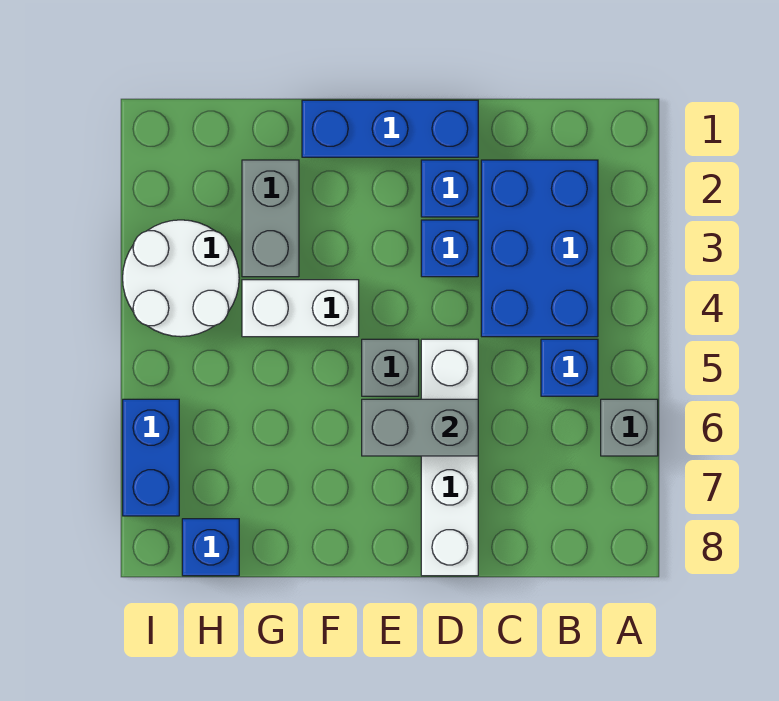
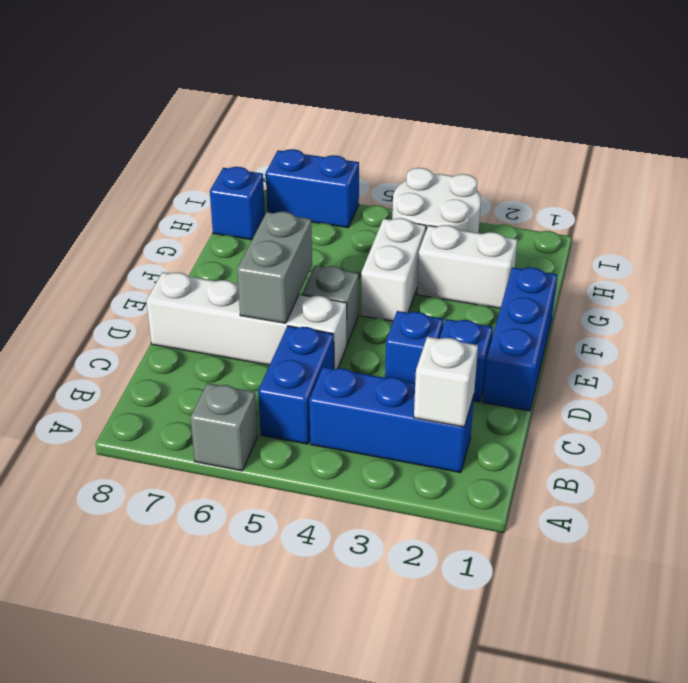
blue brick B2:C4 level 1 -> blue brick B2:B4 level 1
none -> white brick B2 level 2
blue brick B5 level 1 -> blue brick B5:C5 level 1
grey brick G2:G3 level 1 -> white brick G2:G3 level 1

